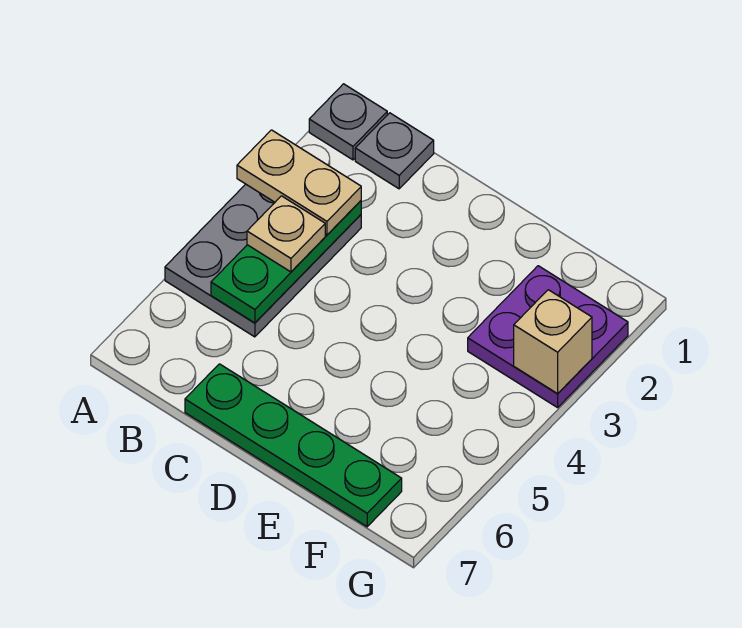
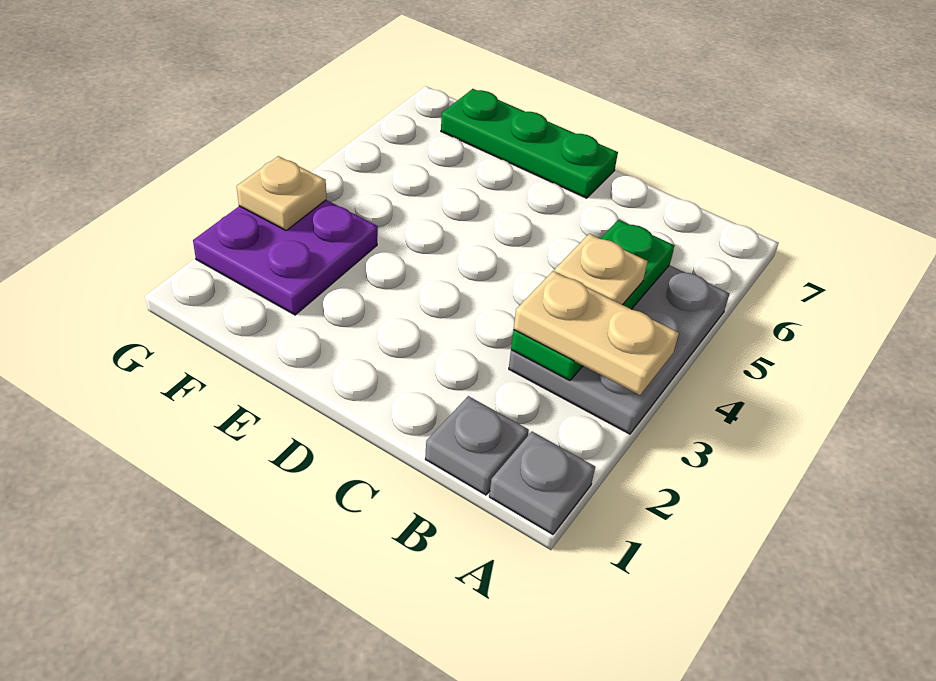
green plate C7:F7 level 1 -> green plate D7:F7 level 1
tan brick G3 level 2 -> tan plate G3 level 2

